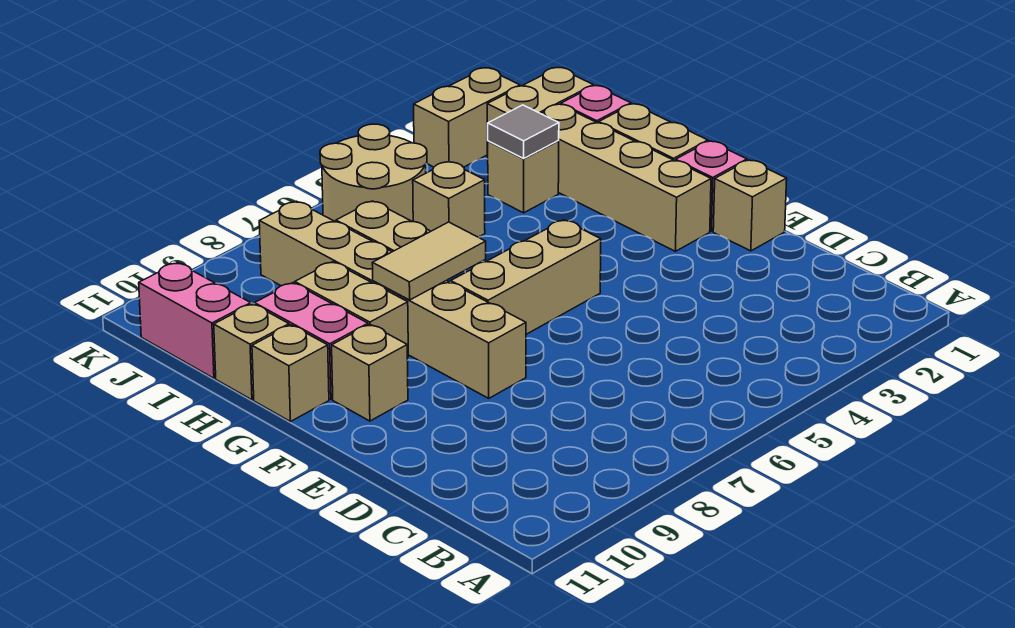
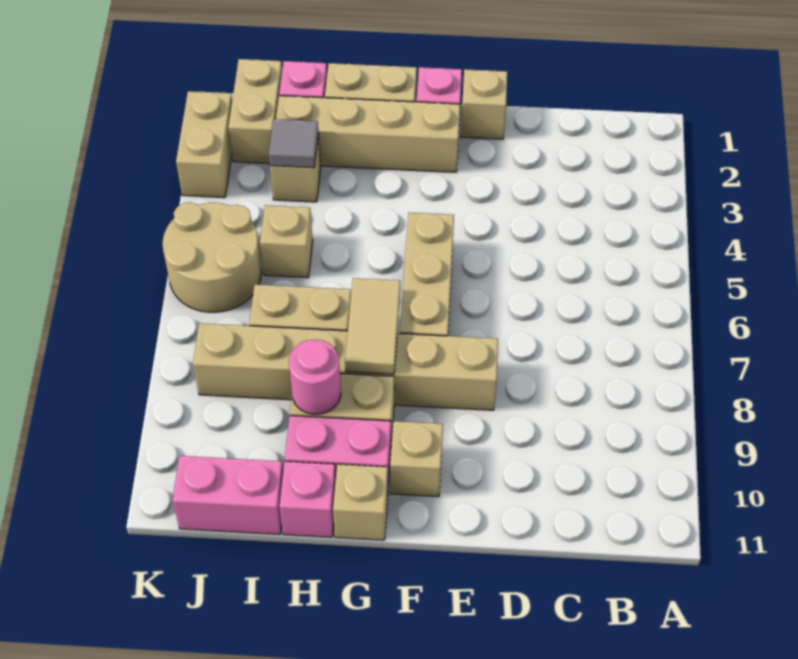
none -> pink round brick H9 level 2
tan brick H11 level 1 -> pink brick H11 level 1

